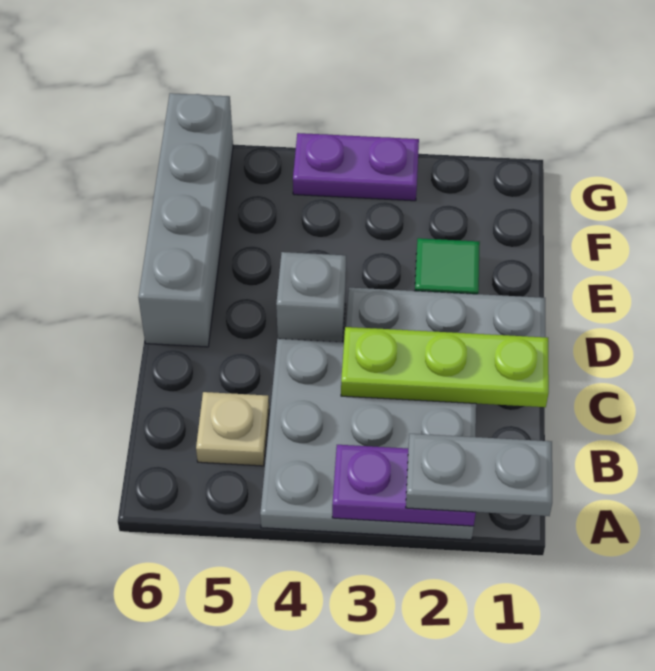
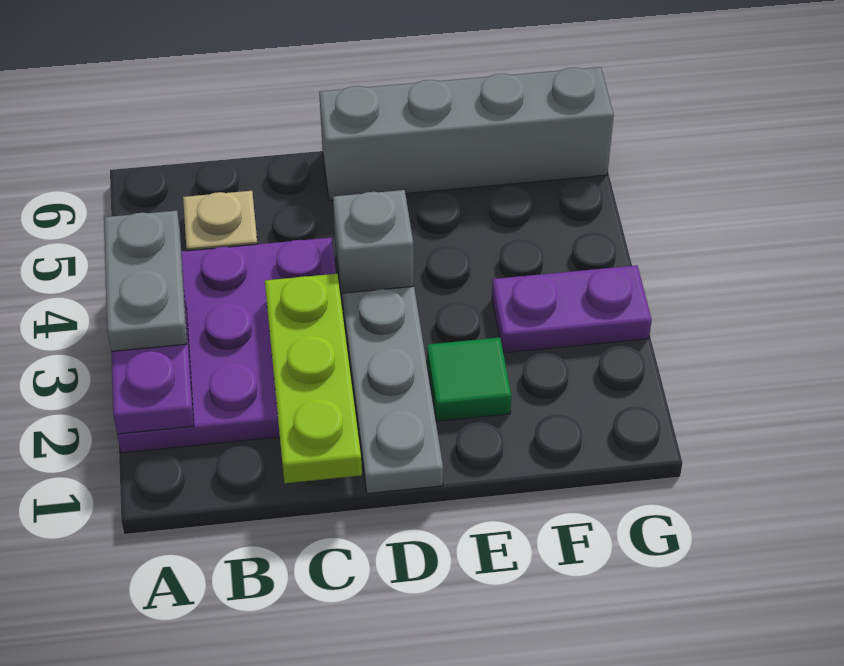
grey plate A1:A2 level 3 -> grey plate A3:A4 level 3
grey plate A2:C4 level 1 -> purple plate A2:C4 level 1
purple plate G3:G4 level 1 -> purple plate F3:G3 level 1

